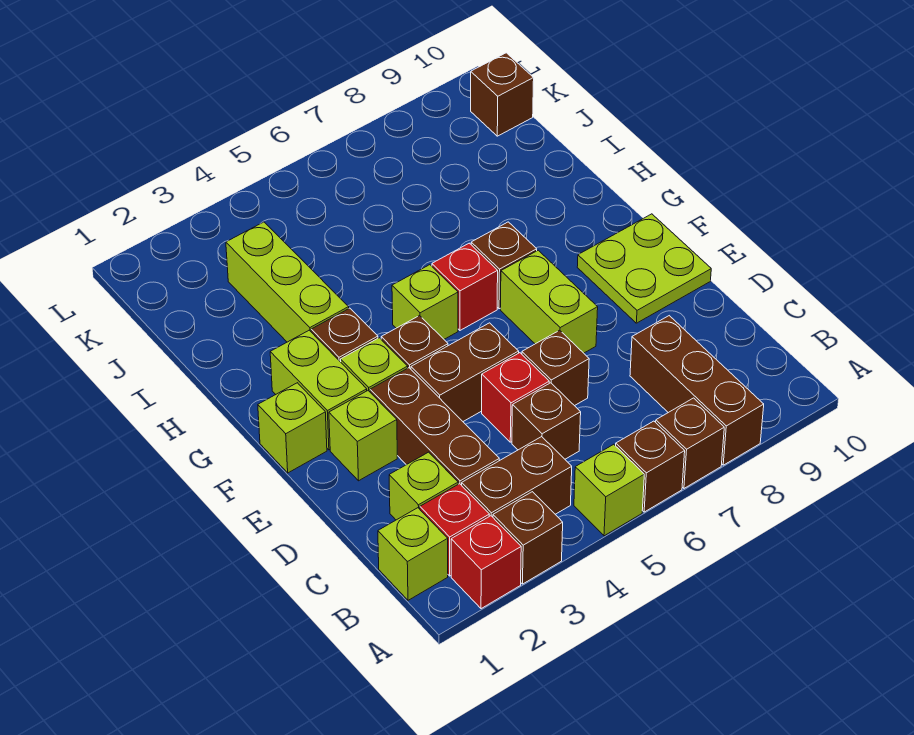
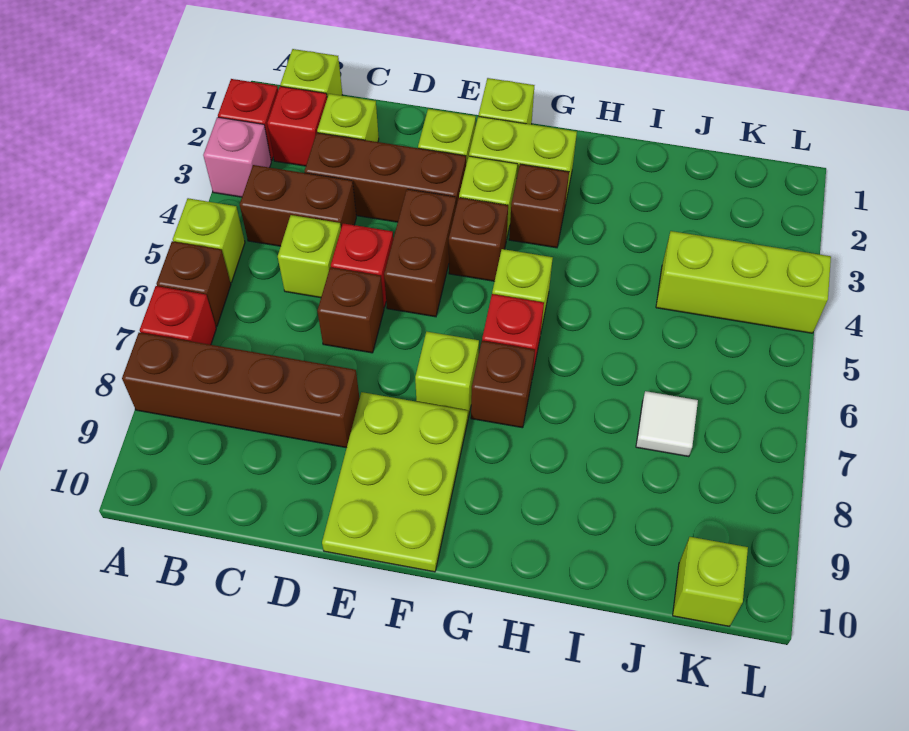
brown brick A3 level 1 -> pink brick A3 level 1
brown brick A7 level 1 -> red brick A7 level 1
brown brick A8:C8 level 1 -> brown brick A8:D8 level 1
brown brick B3:B4 level 1 -> brown brick B4:C4 level 1
brown brick C5 level 1 -> lime brick C5 level 1
lime brick E7:F7 level 1 -> lime brick F7 level 1
lime plate E9:F10 level 1 -> lime plate E8:F10 level 1
lime brick H3:J3 level 1 -> lime brick J4:L4 level 1
none -> white tile J7 level 1
brown brick K10 level 1 -> lime brick K10 level 1

